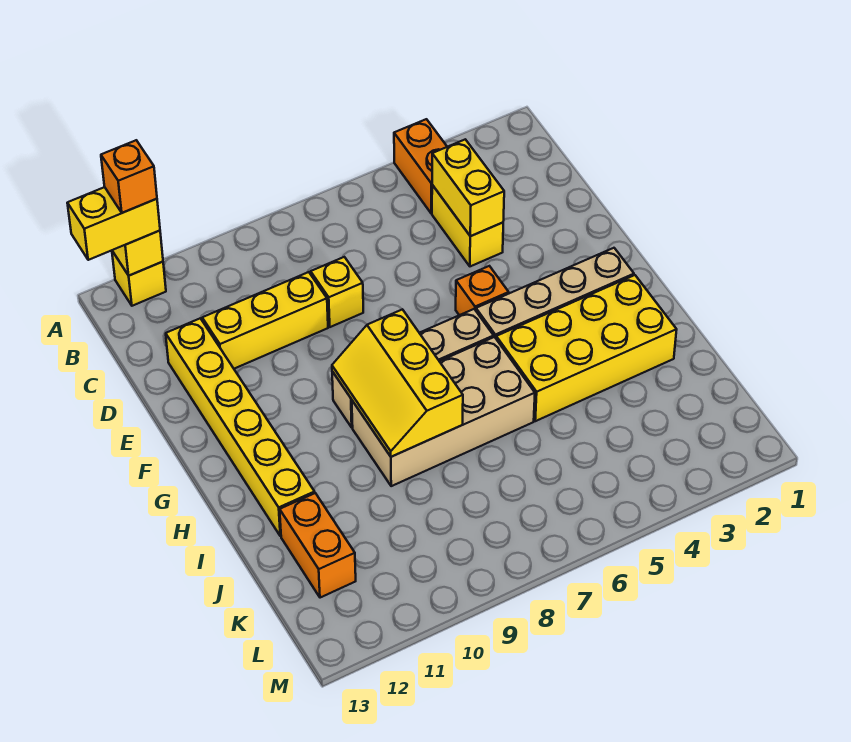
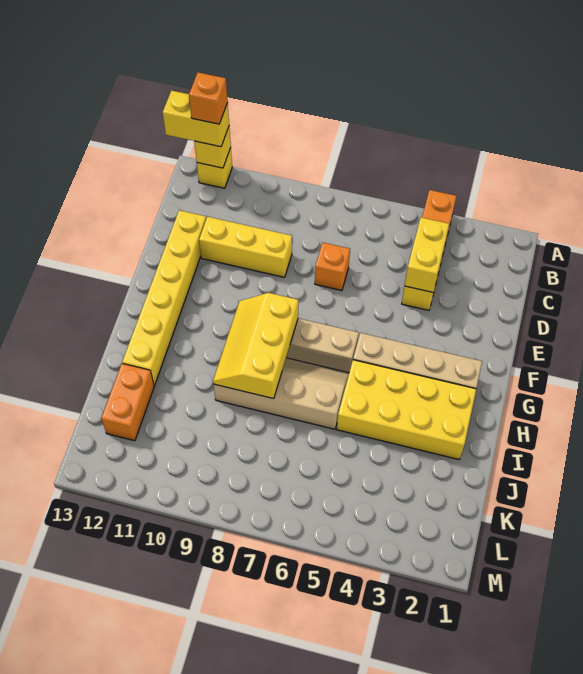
yellow brick D8 level 1 -> none
orange brick F5 level 1 -> orange brick D7 level 1
tan brick H6:I9 level 1 -> tan slope H6:I9 level 1 top I

